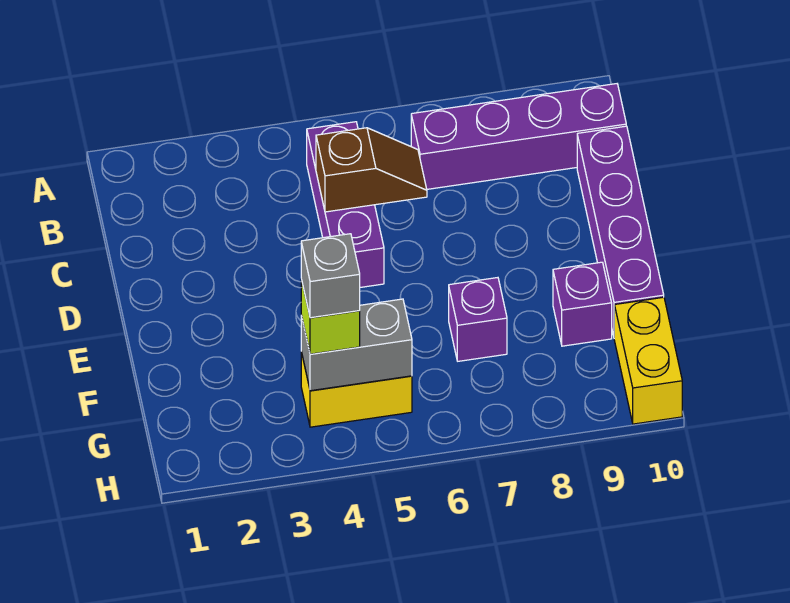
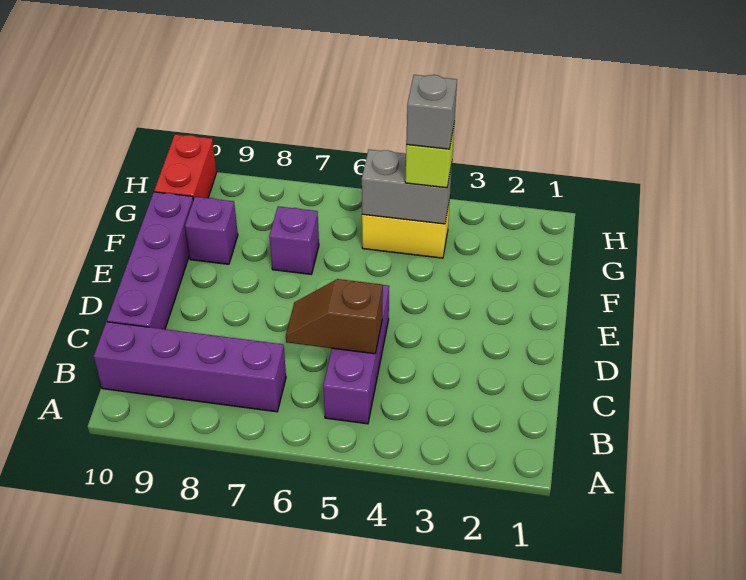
yellow brick G10:H10 level 1 -> red brick G10:H10 level 1

